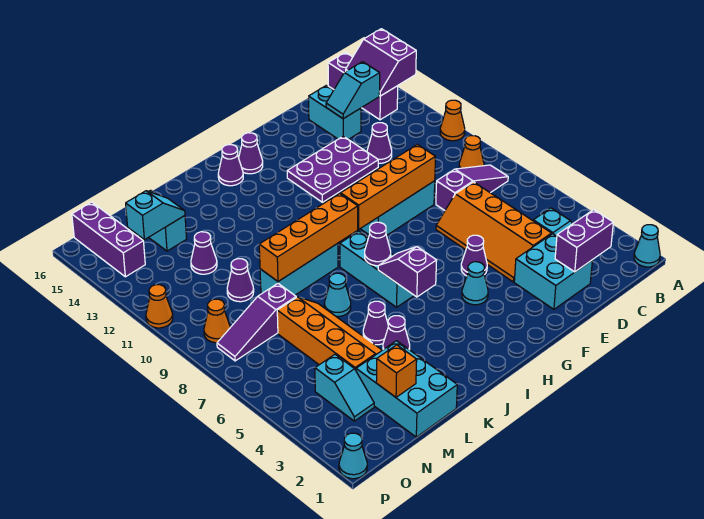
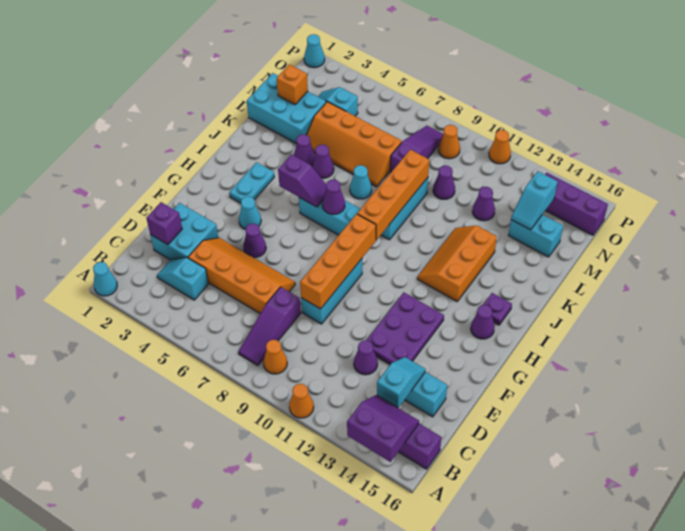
purple brick C2:D2 level 2 -> purple brick D2 level 2
none -> cyan plate H3:I3 level 1
none -> orange slope I12:K13 level 1 top 13
purple cone I15 level 1 -> purple plate I15 level 1

